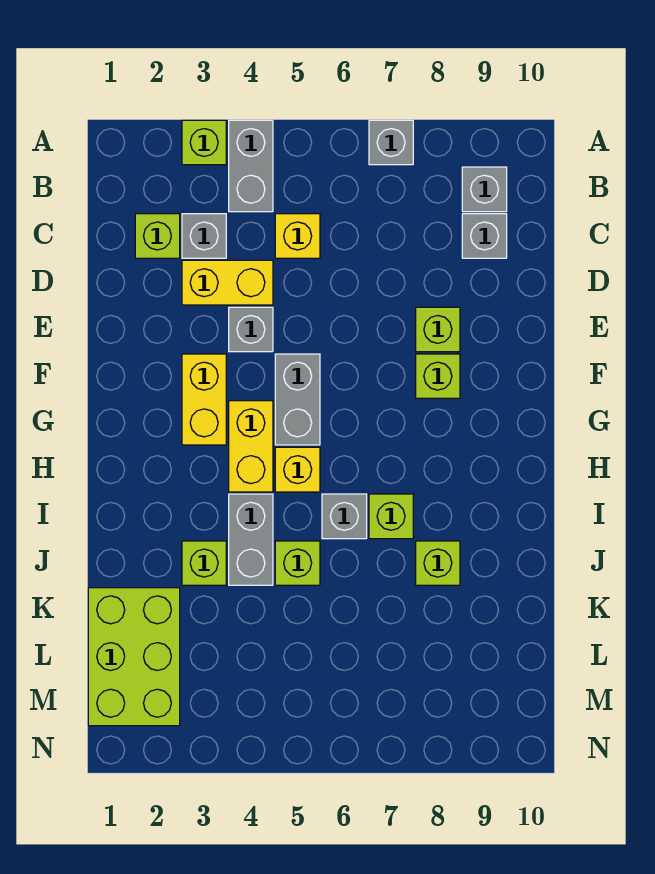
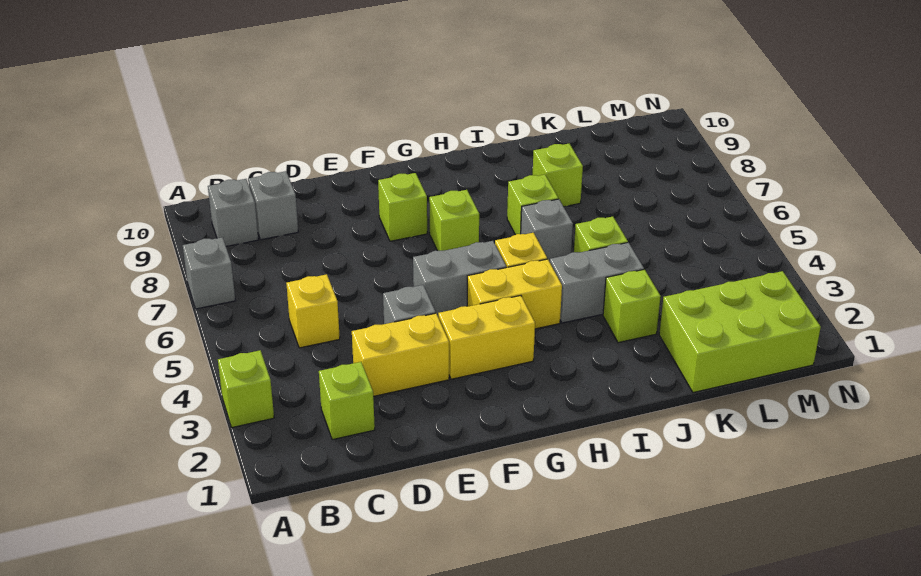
grey brick A4:B4 level 1 -> none
grey brick C3 level 1 -> none
yellow brick D3:D4 level 1 -> yellow brick D3:E3 level 1
lime brick E8 level 1 -> lime brick G7 level 1

